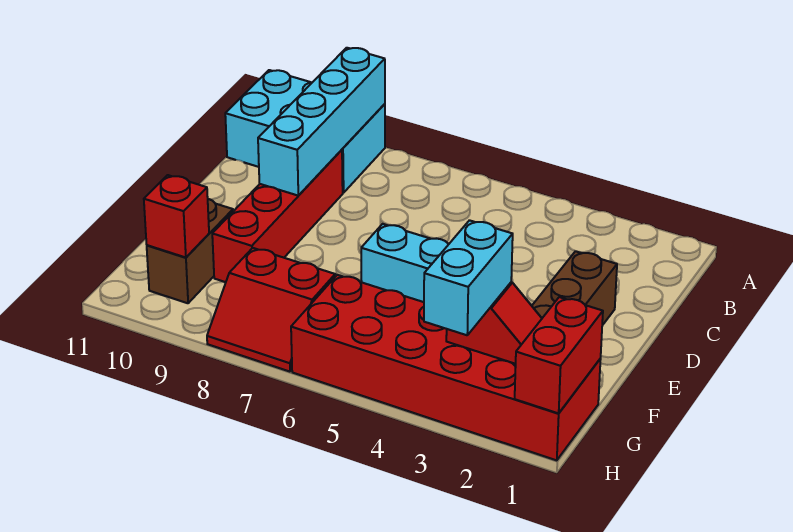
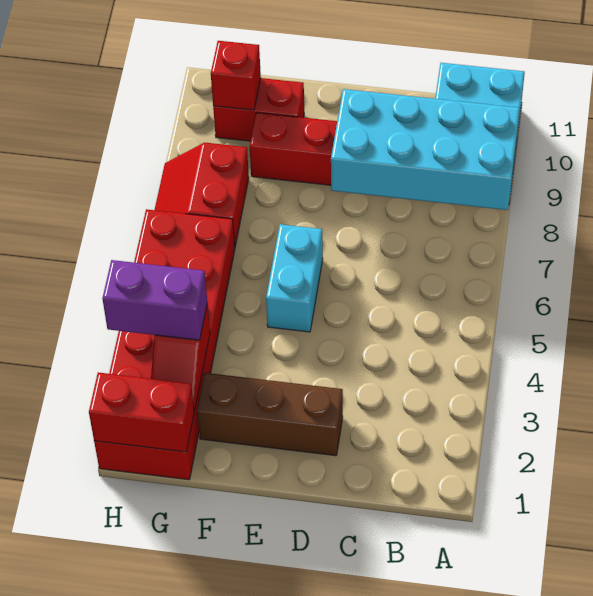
cyan brick A9:D9 level 2 -> cyan brick A8:D9 level 2
brown brick F10:G10 level 1 -> red brick F10:G10 level 1
cyan brick G3:H3 level 3 -> purple brick G3:H3 level 3

